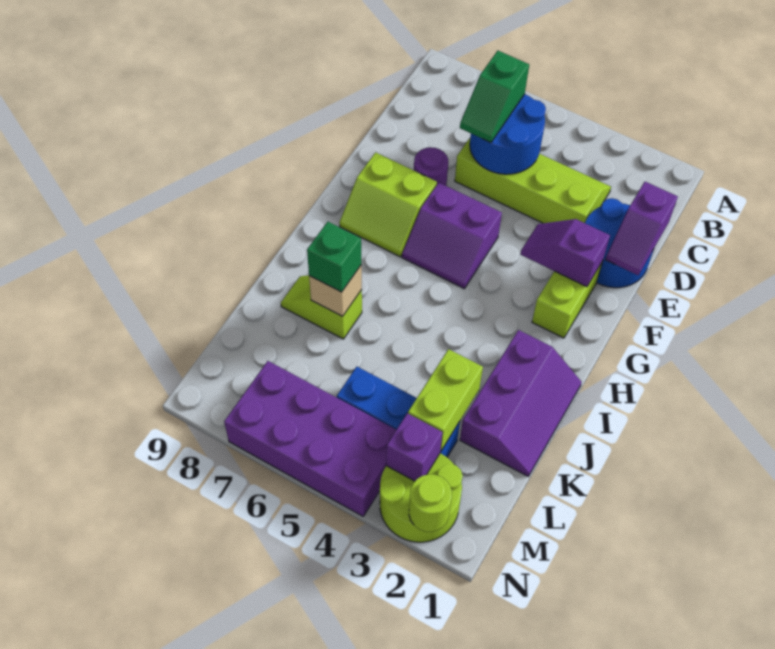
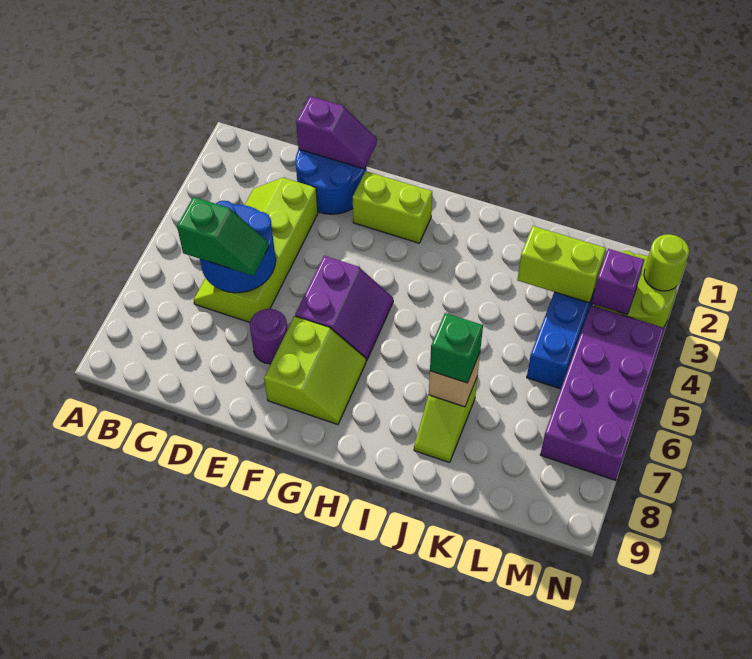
purple slope F2:F3 level 2 top 2 -> none
purple slope I1:K2 level 1 top 2 -> none

